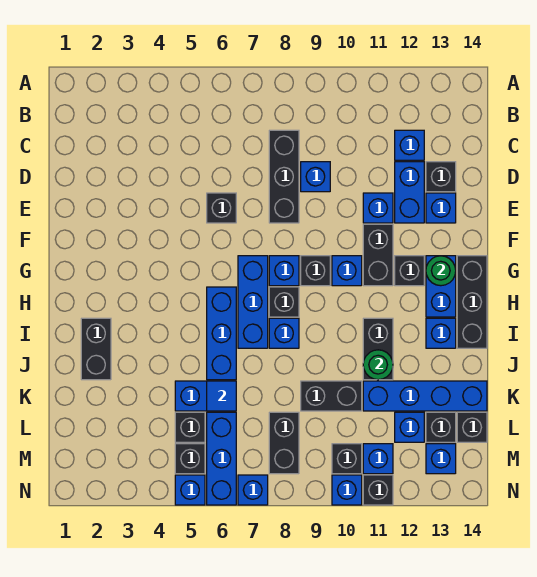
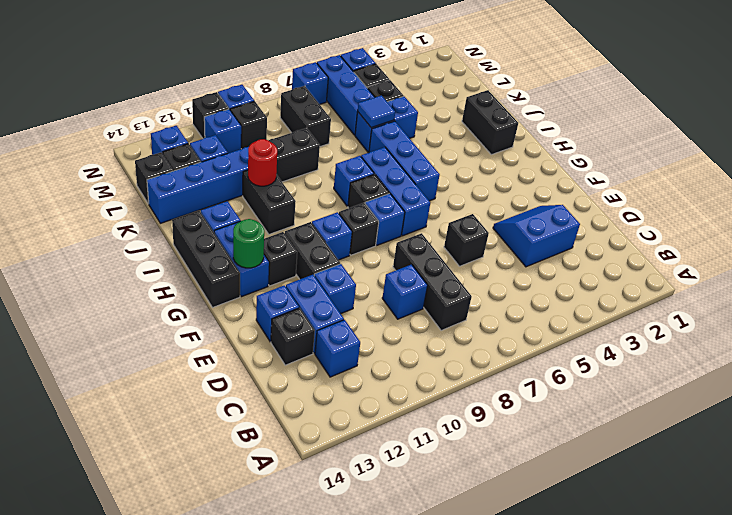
none -> blue slope D3:E4 level 1 top D
green round brick J11 level 2 -> red round brick J11 level 2

